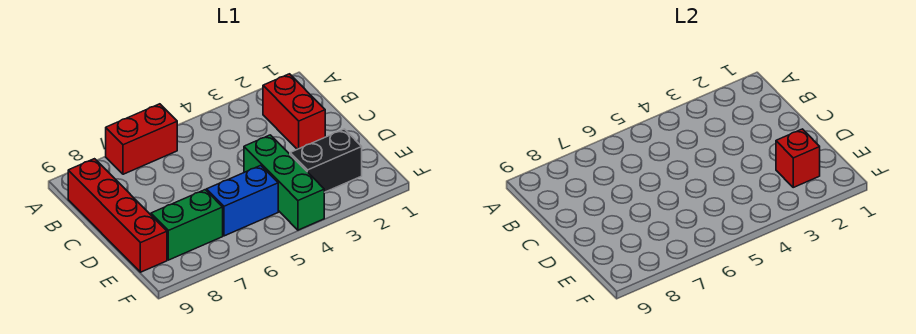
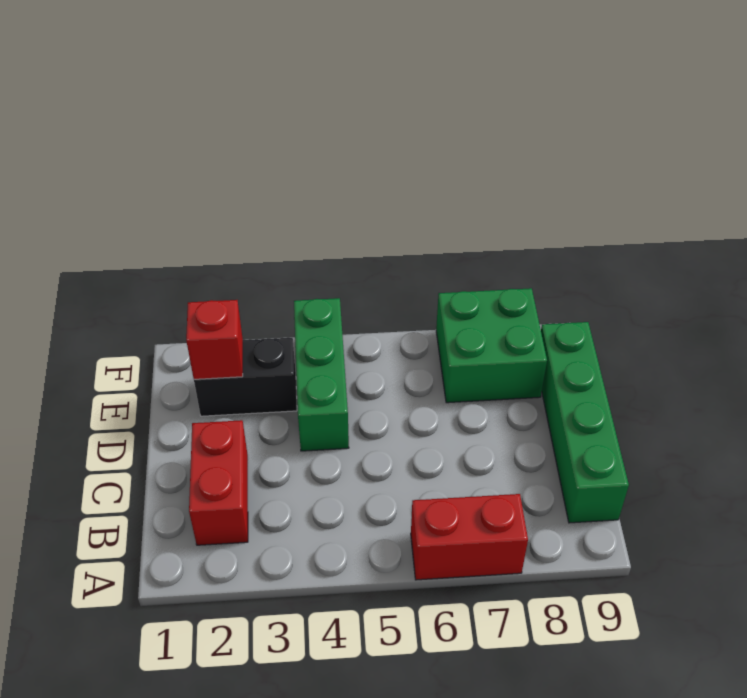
red brick B9:E9 level 1 -> green brick B9:E9 level 1
blue brick E5:E6 level 1 -> none
green brick E7:E8 level 1 -> green brick E7:F8 level 1

